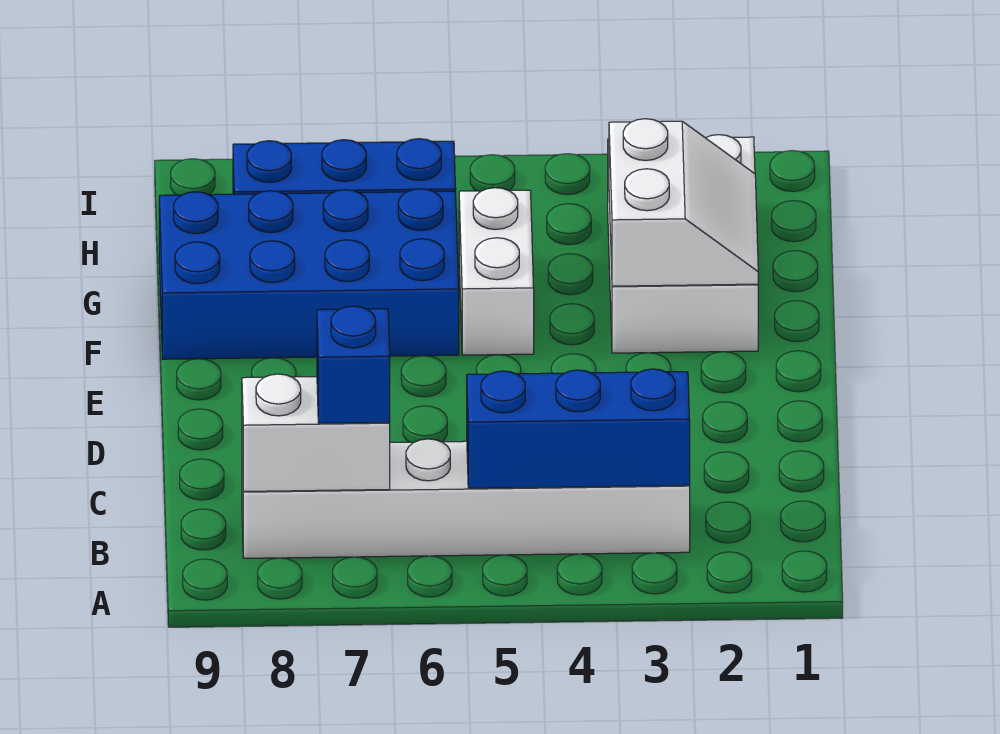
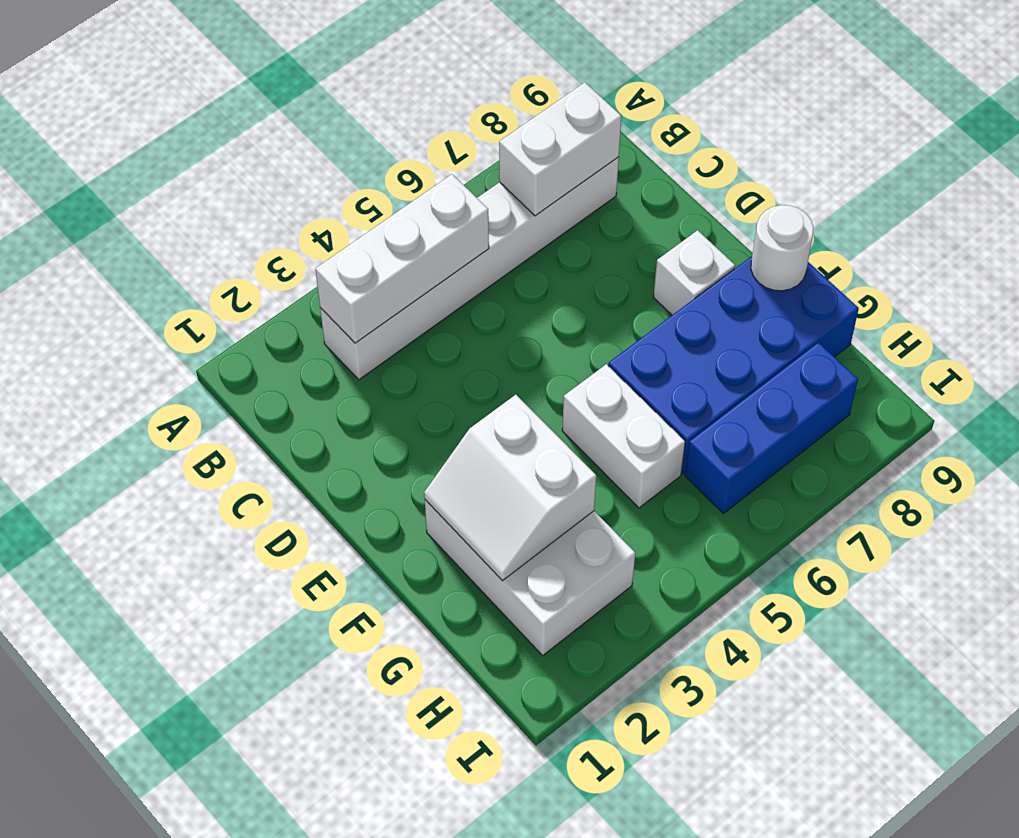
blue brick B3:B5 level 2 -> white brick B3:B5 level 2
blue brick B7 level 3 -> none
none -> white brick E8 level 1
none -> white round brick F9 level 2

